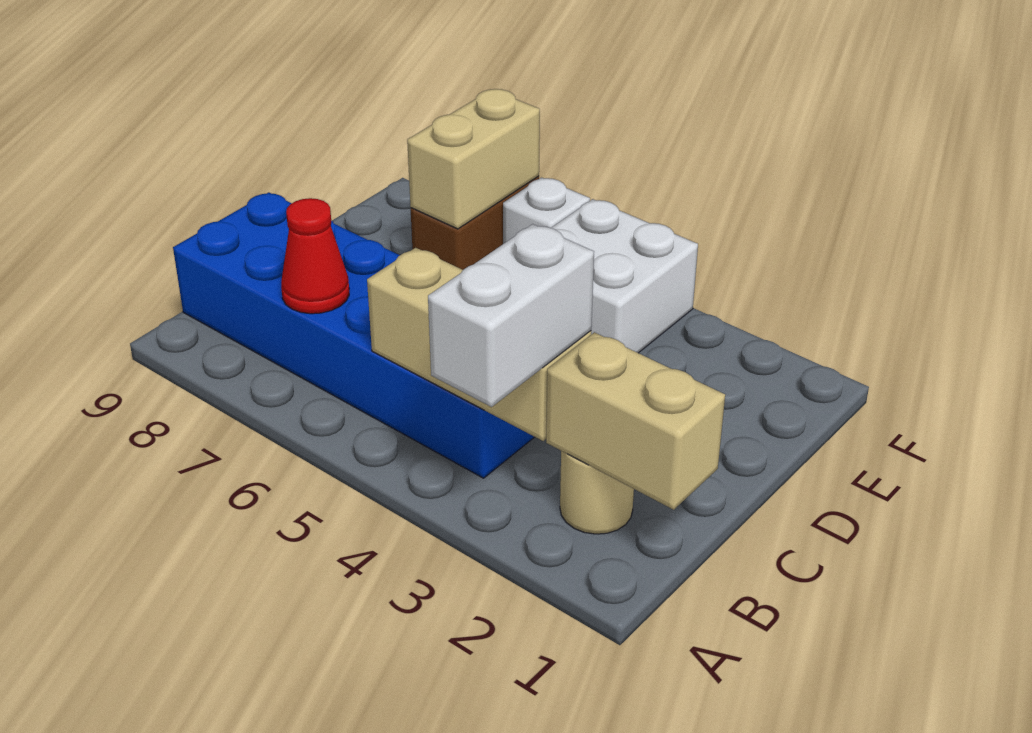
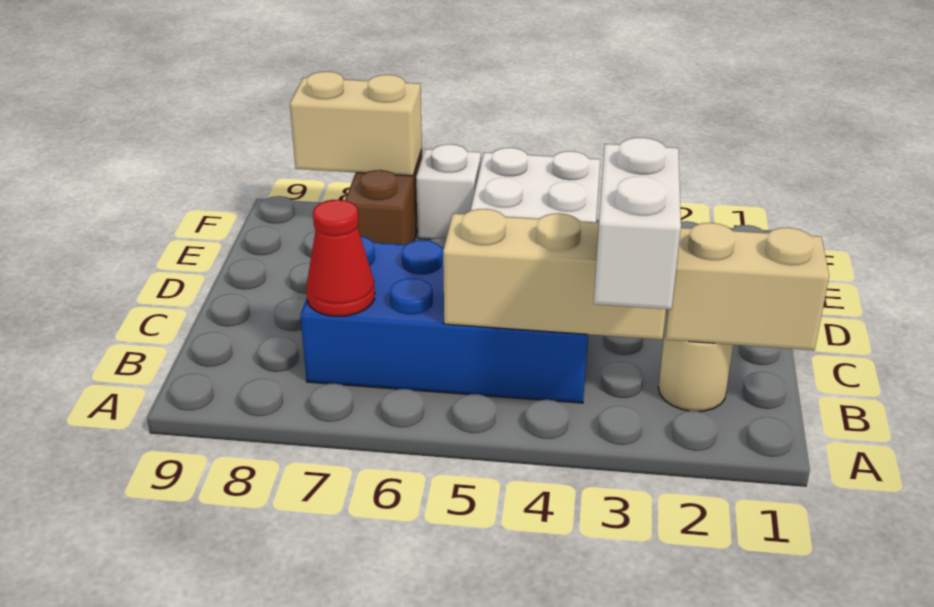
blue brick B4:C9 level 1 -> blue brick B4:C7 level 1
tan brick E7:F7 level 2 -> tan brick F7:F8 level 2

